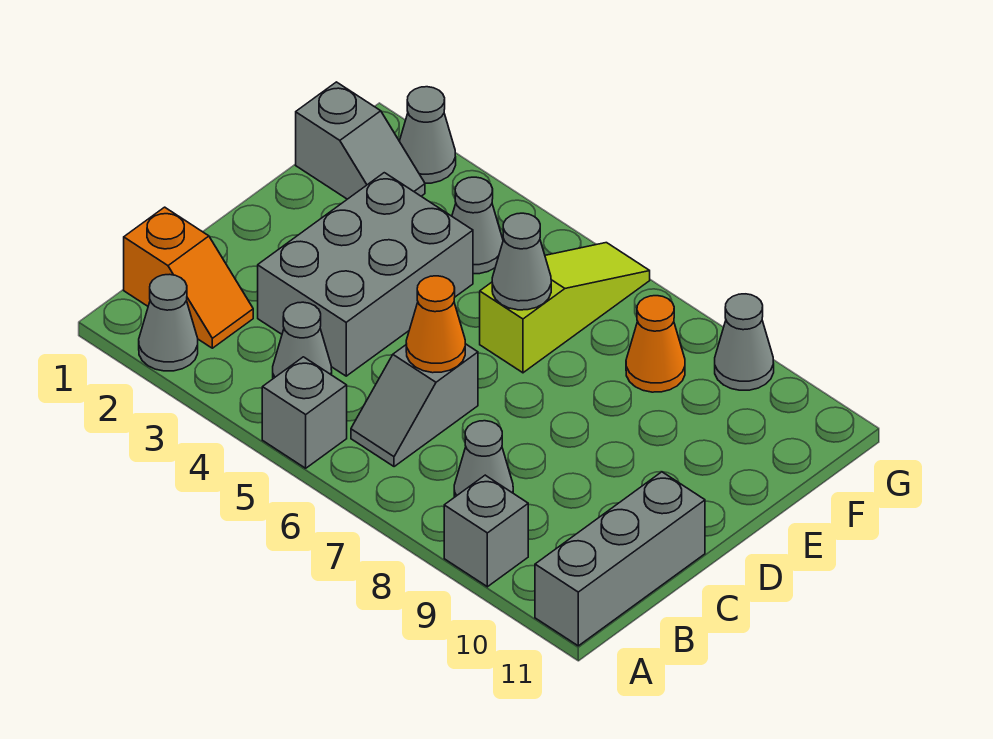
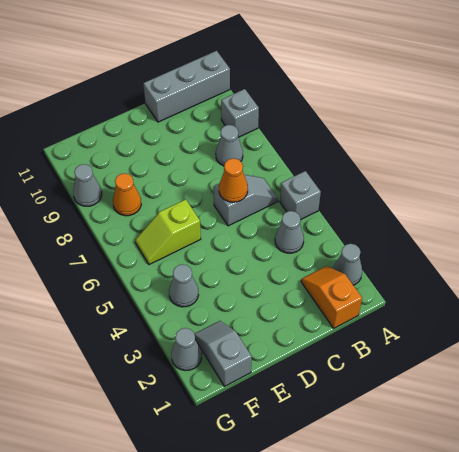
grey brick C3:E4 level 1 -> none
lime slope E6:G6 level 1 top E -> lime slope E6:F6 level 1 top E
grey cone E6 level 2 -> none

